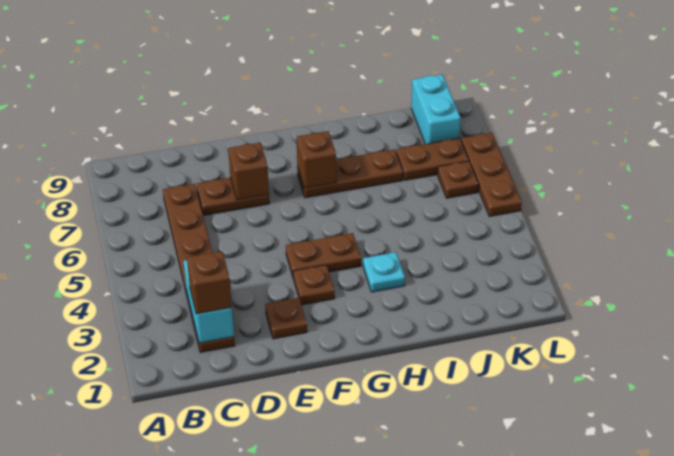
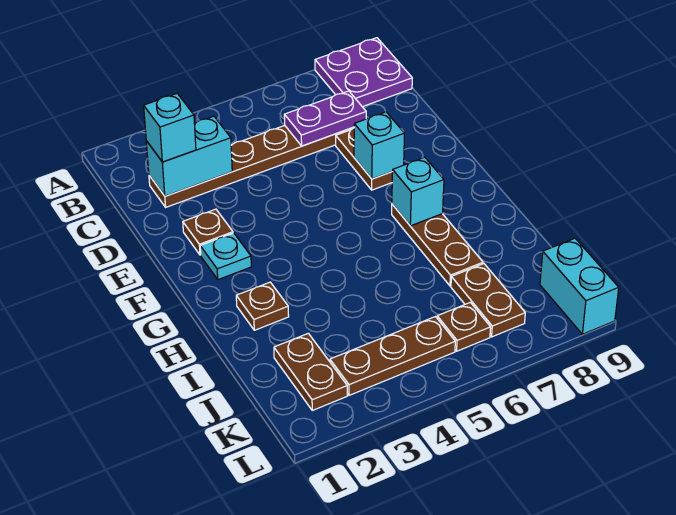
none -> purple plate A8:B9 level 1
brown brick C2 level 3 -> cyan brick C2 level 3
none -> purple plate C6:C7 level 2
brown brick E7 level 2 -> cyan brick E7 level 2
brown plate F3 level 1 -> brown plate H2 level 1
brown plate F4:G4 level 1 -> brown plate J2:K2 level 1
brown brick G7 level 2 -> cyan brick G7 level 2
cyan plate H3 level 1 -> cyan plate F2 level 1
cyan brick K8:K9 level 1 -> cyan brick K9:L9 level 1
brown plate L5:L7 level 1 -> brown plate K3:K5 level 1

